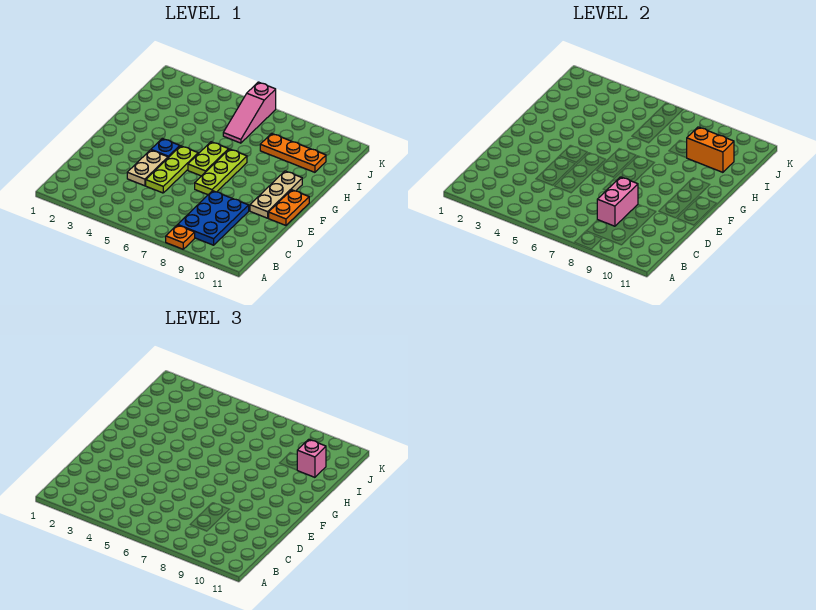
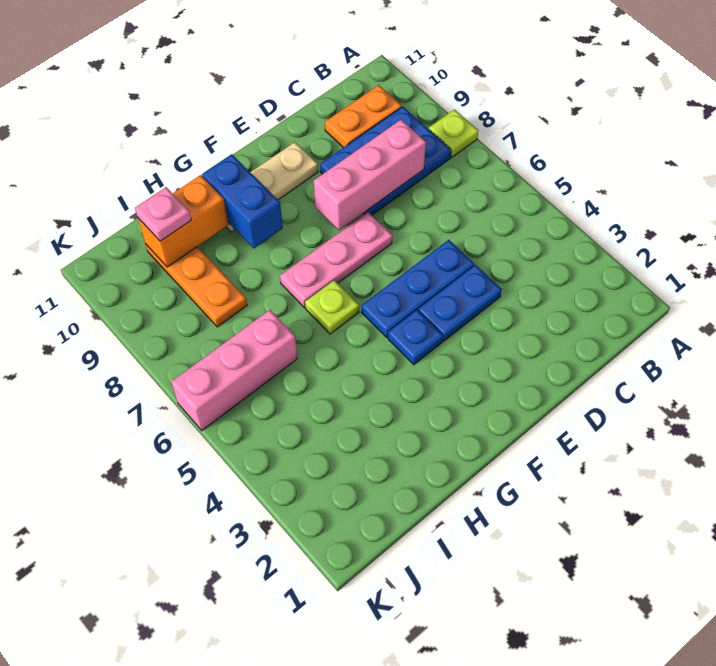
orange plate A8 level 1 -> lime plate A8 level 1
pink brick C8:D8 level 2 -> pink brick C8:E8 level 2
tan plate D4:E4 level 1 -> blue plate D4:E4 level 1
lime plate D5:F5 level 1 -> blue plate D5:F5 level 1
lime plate E7:G7 level 1 -> pink plate E7:G7 level 1
orange plate E11:F11 level 1 -> orange plate B10:C10 level 1
lime plate F6:G6 level 1 -> lime plate G6 level 1
none -> blue brick G9:G10 level 2
pink slope I6:K6 level 1 top K -> pink brick I6:K6 level 1
orange brick I9:I10 level 2 -> orange brick H10:I10 level 2
pink brick I10 level 3 -> pink plate I10 level 3

